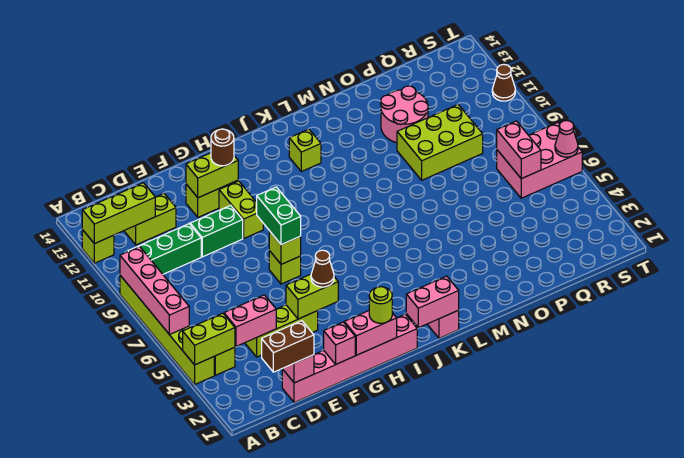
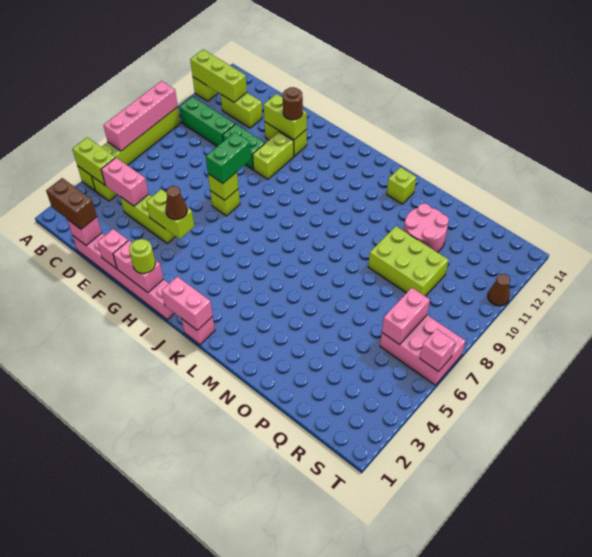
lime brick K12 level 1 -> lime brick M13 level 1
pink cone T6 level 2 -> pink brick T6 level 2

